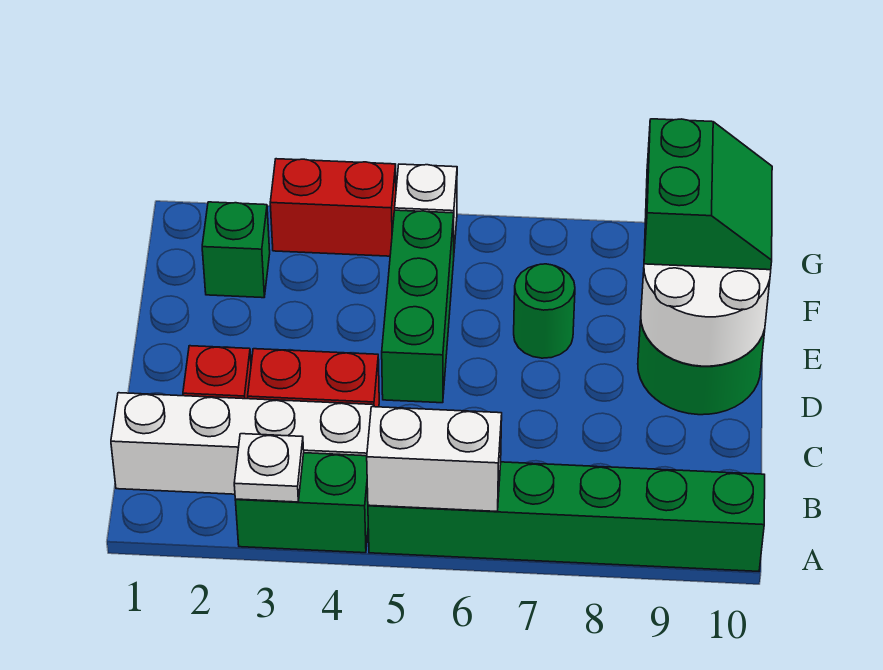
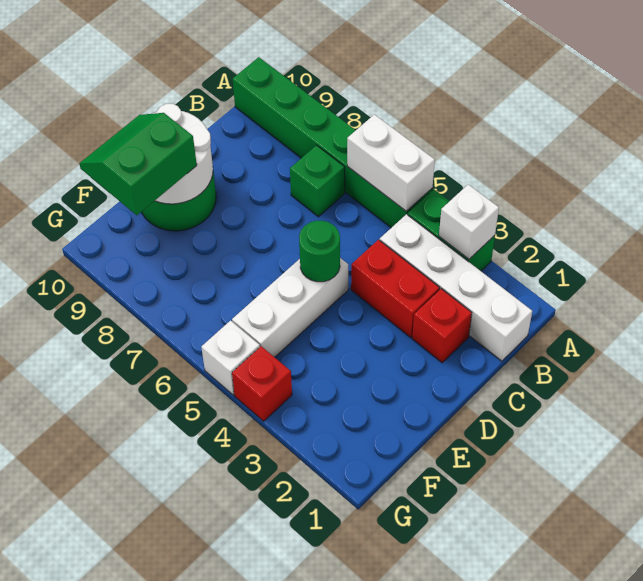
white plate A3 level 2 -> white brick A3 level 2
green brick D5:F5 level 1 -> white brick D5:F5 level 1
green round brick E7 level 1 -> green round brick D5 level 2
green brick F2 level 1 -> green brick B7 level 1
red brick G3:G4 level 1 -> red brick G4 level 1

